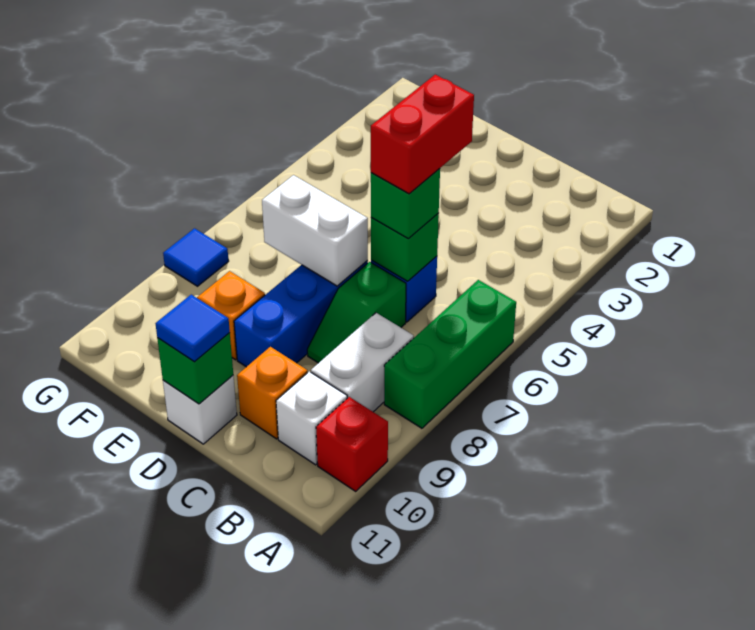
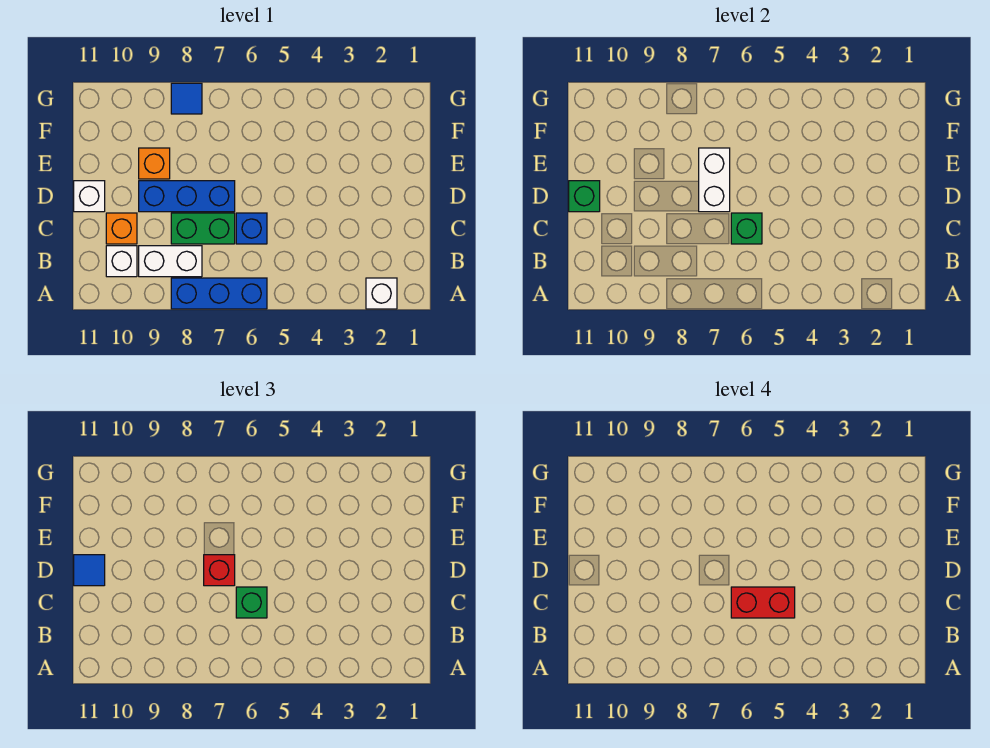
none -> white brick A2 level 1
green brick A6:A8 level 1 -> blue brick A6:A8 level 1
red brick A10 level 1 -> red brick D7 level 3
green slope C7:C8 level 1 top 7 -> green brick C7:C8 level 1

